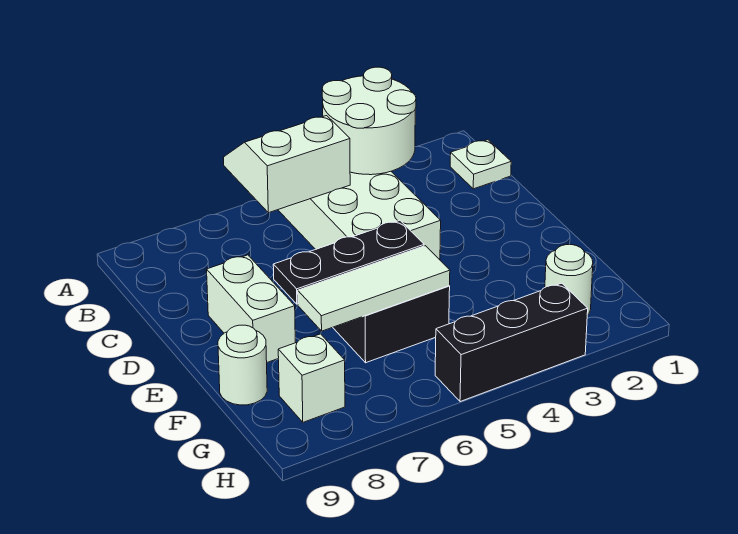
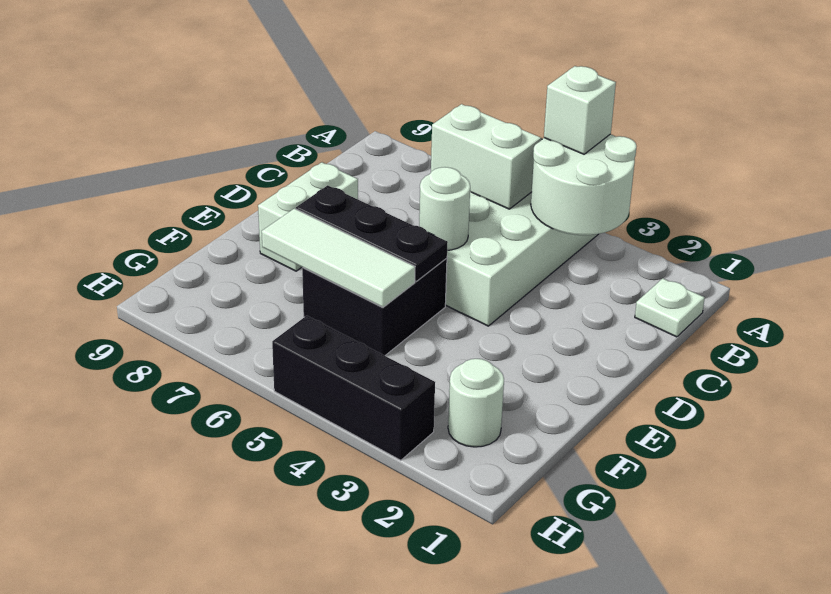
white round brick F9 level 1 -> white round brick D5 level 2
white brick G8 level 1 -> white brick A4 level 3

